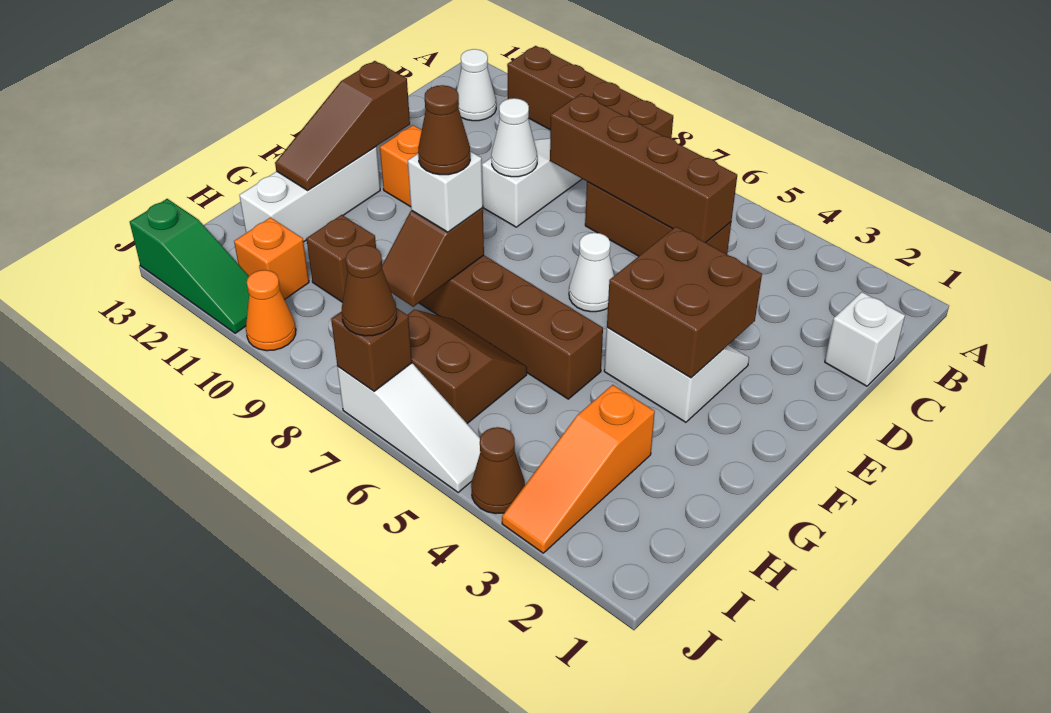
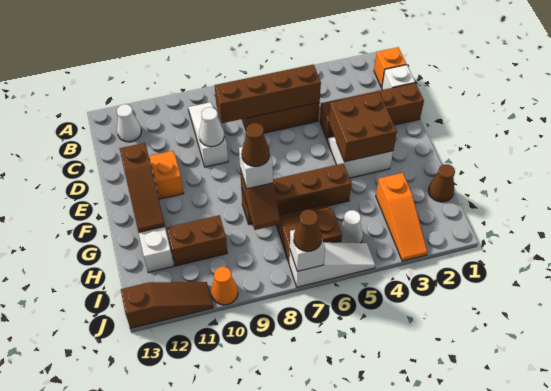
brown brick A8:A11 level 1 -> brown brick D1:D4 level 1
white cone E6 level 1 -> white cone I5 level 1
brown brick H10 level 1 -> brown brick H10:H11 level 1
orange brick I11 level 1 -> orange brick B1 level 1
brown cone J4 level 1 -> brown cone H1 level 1
brown brick J7 level 2 -> white brick J7 level 2
green slope J11:J13 level 1 top 13 -> brown slope J11:J13 level 1 top 13

